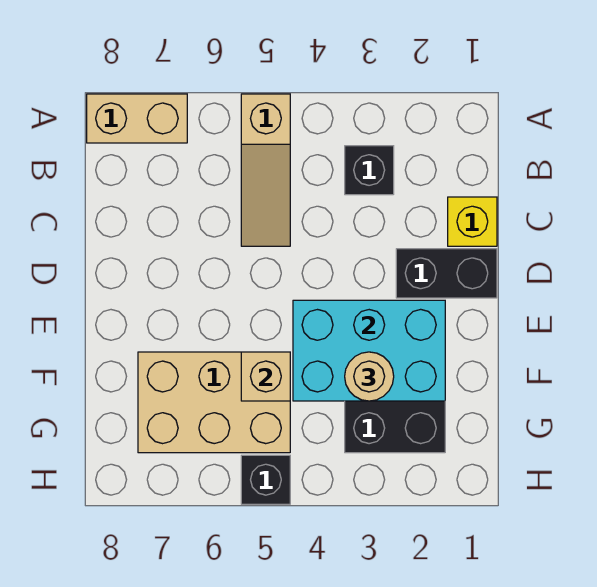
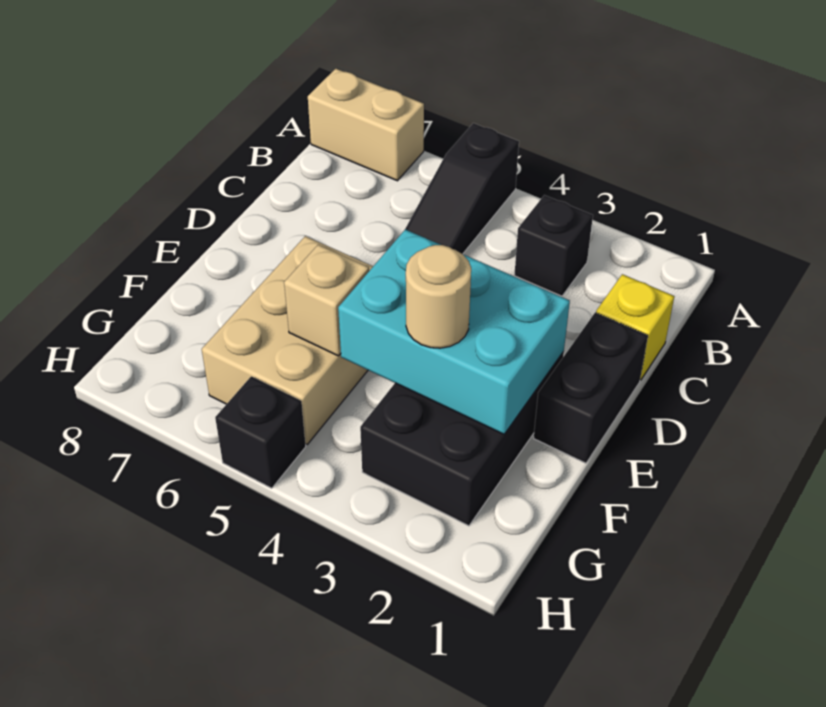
tan slope A5:C5 level 1 top A -> black slope A5:C5 level 1 top A
black brick D1:D2 level 1 -> black brick D1:E1 level 1
tan brick F5:G7 level 1 -> tan brick E5:G6 level 1

